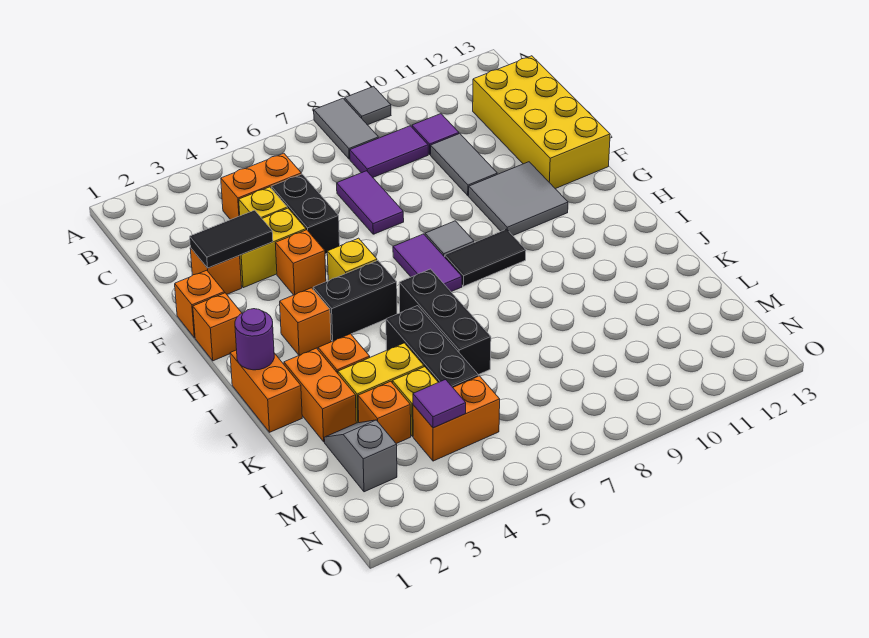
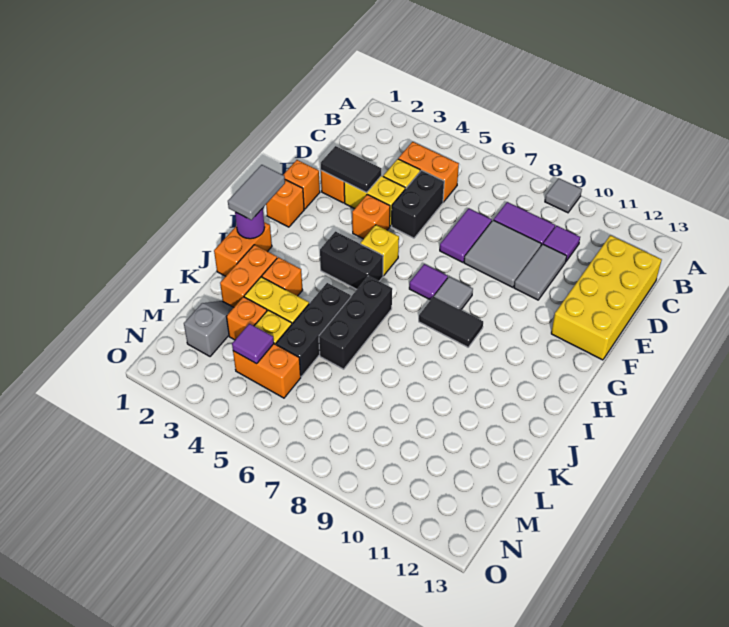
grey tile A8:B8 level 1 -> grey tile H1:I1 level 3
grey tile F10:G11 level 1 -> grey tile D8:E9 level 1
purple tile G7:H7 level 1 -> purple tile G7 level 1
orange brick H3 level 1 -> none

